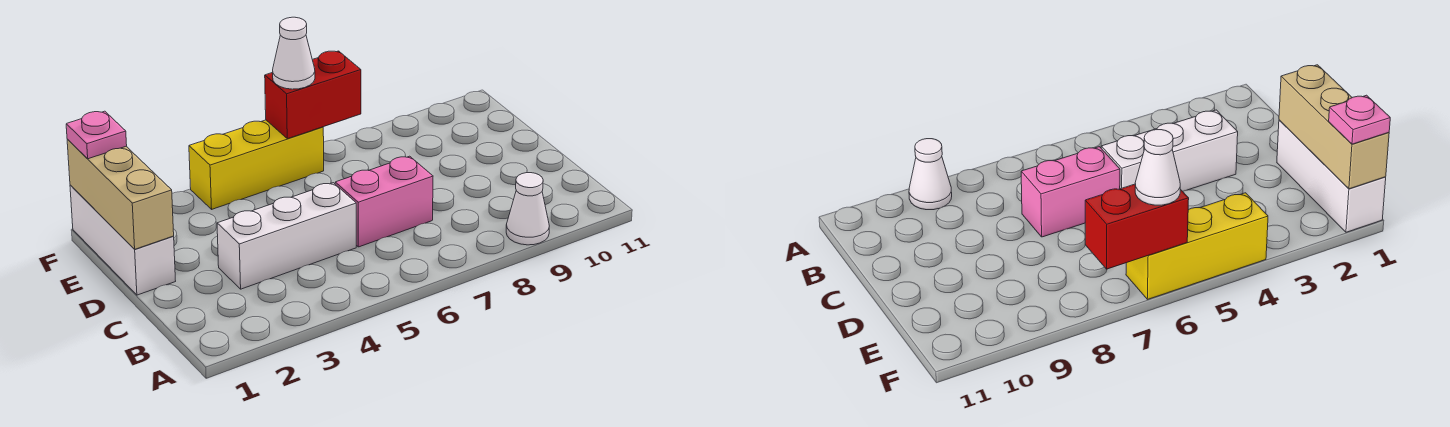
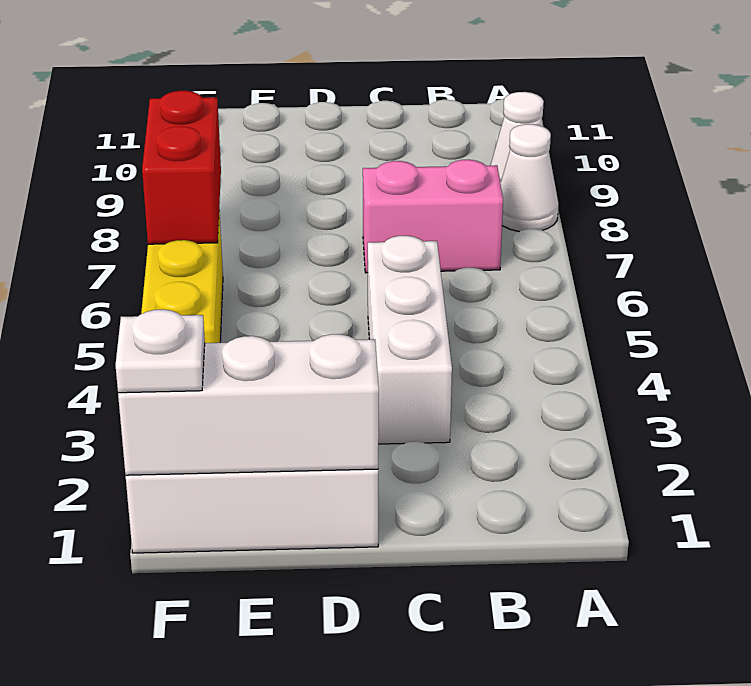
pink brick C6:C7 level 1 -> pink brick B7:C7 level 1
tan brick D1:F1 level 2 -> white brick D1:F1 level 2
pink plate F1 level 3 -> white plate F1 level 3
white cone F6 level 3 -> white cone A8 level 1

